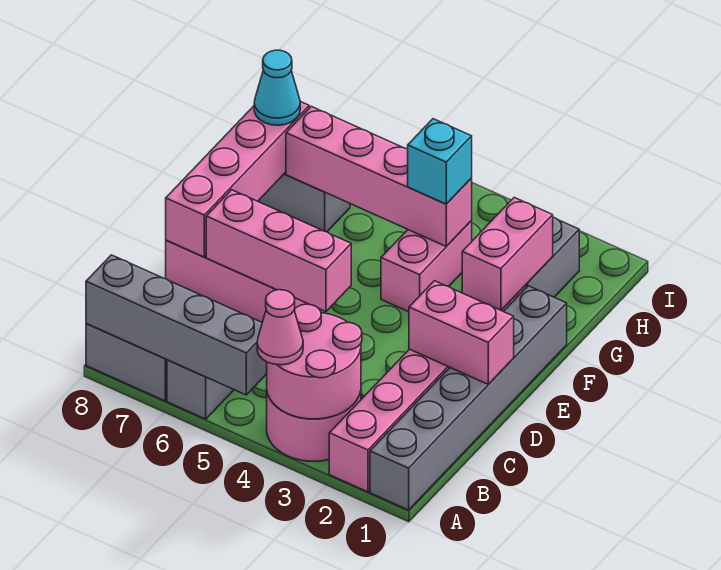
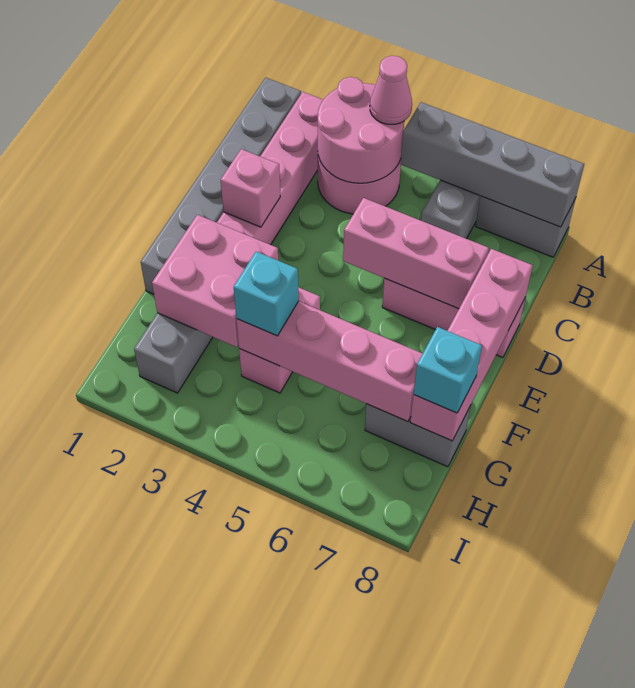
pink brick D1:D2 level 2 -> pink brick D2 level 2
pink brick F2:G2 level 2 -> pink brick F2:G3 level 2
cyan cone G8 level 3 -> cyan brick G8 level 3

